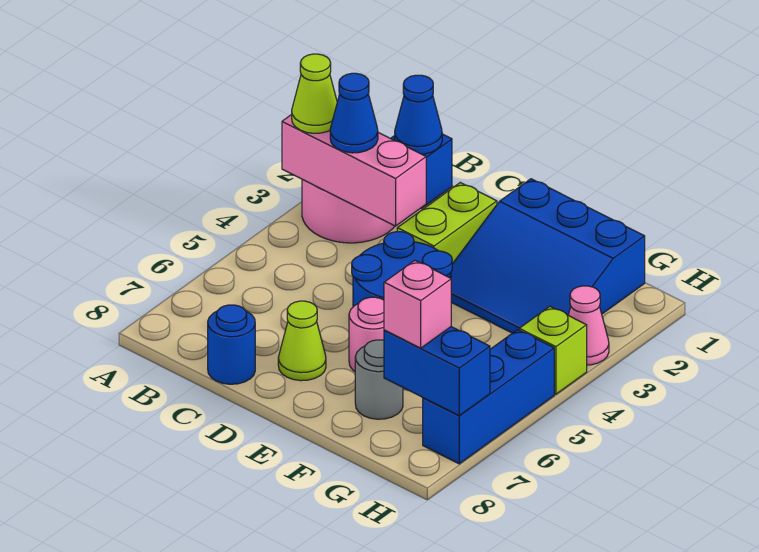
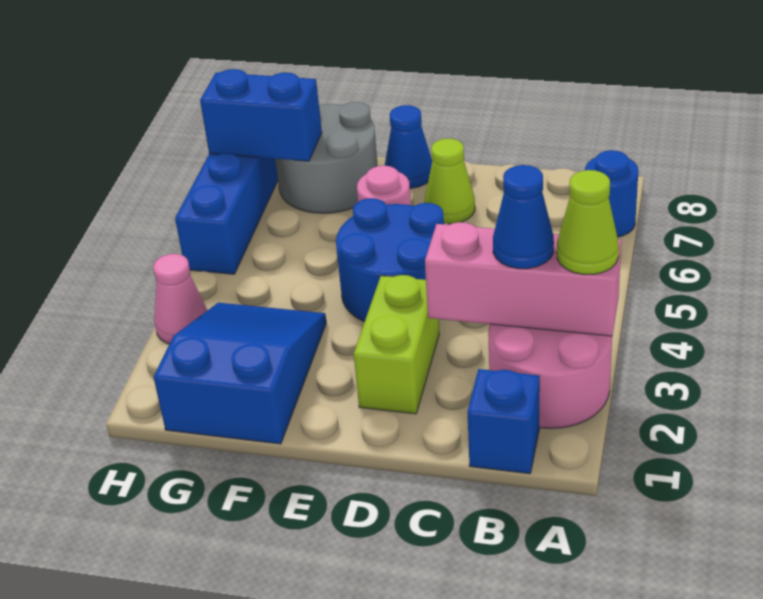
blue cone B1 level 2 -> blue cone E8 level 1
blue round brick C8 level 1 -> blue round brick A7 level 1
blue slope E1:G3 level 1 top 1 -> blue slope F1:G3 level 1 top 1
grey round brick F7 level 1 -> grey round brick F7:G8 level 1
pink brick G7 level 3 -> none
lime brick H4 level 1 -> none

